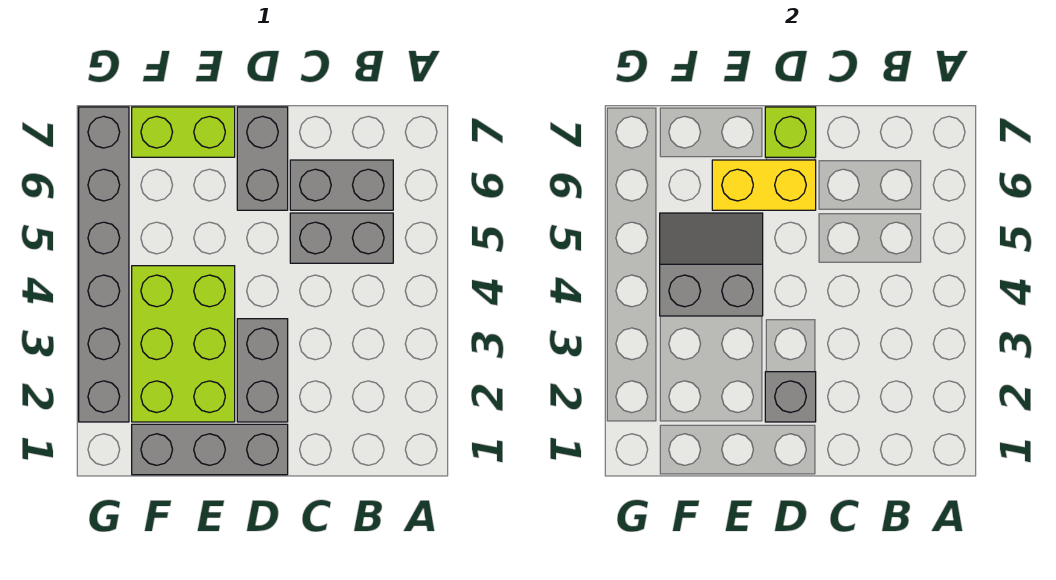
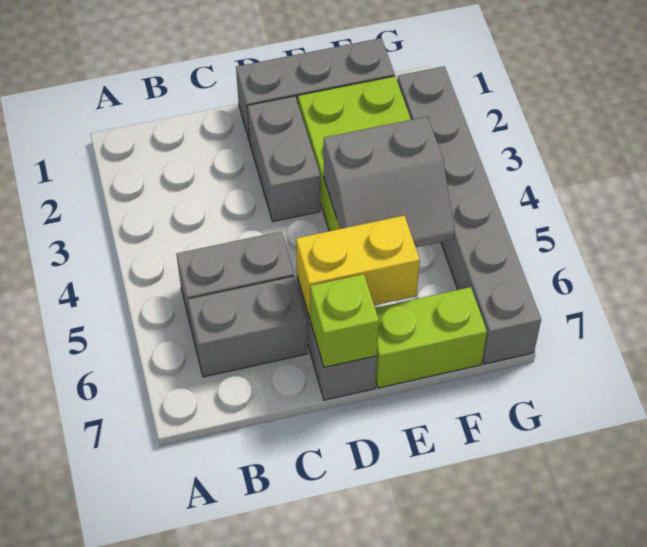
grey brick D2 level 2 -> none

